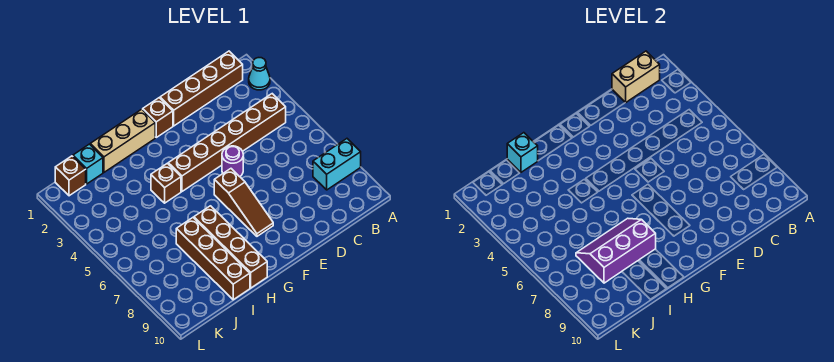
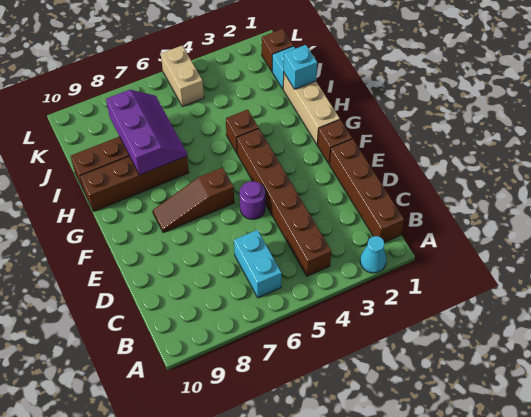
cyan brick A8:B8 level 1 -> cyan brick B6:C6 level 1
tan brick B1:C1 level 2 -> tan brick K5:L5 level 1

